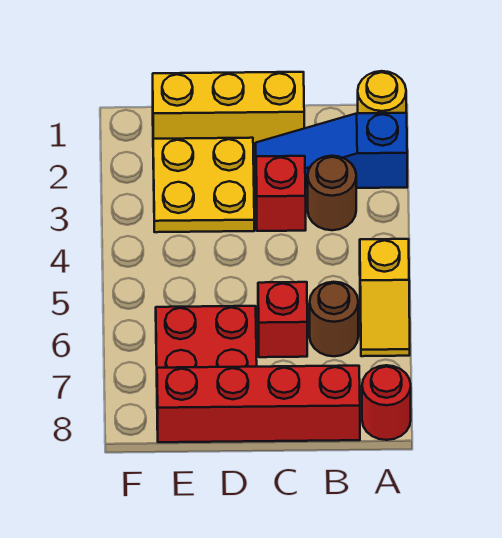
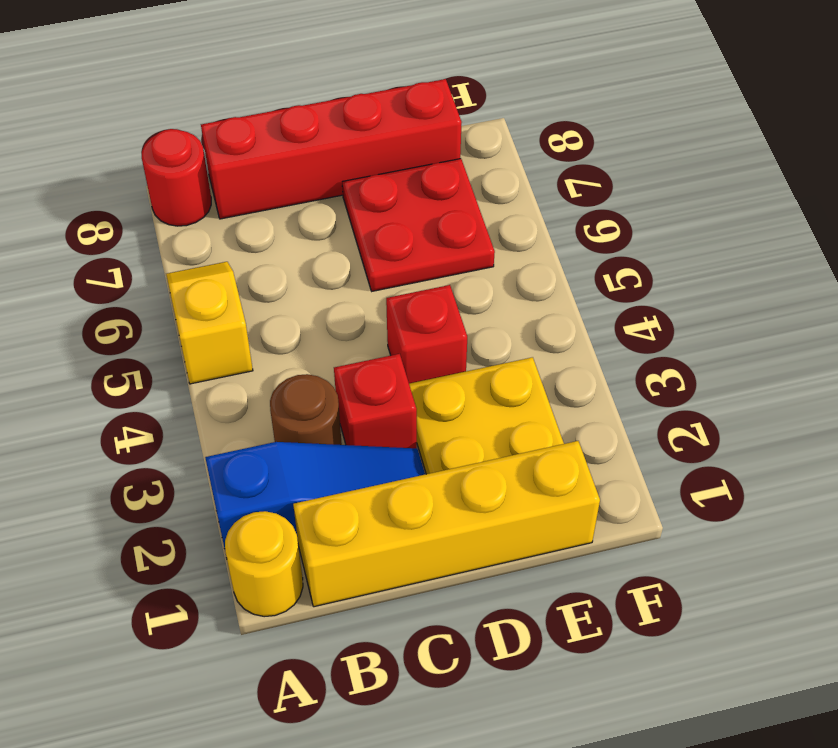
brown round brick B6 level 1 -> none
yellow brick C1:E1 level 1 -> yellow brick B1:E1 level 1
red brick C6 level 1 -> red brick D4 level 1

